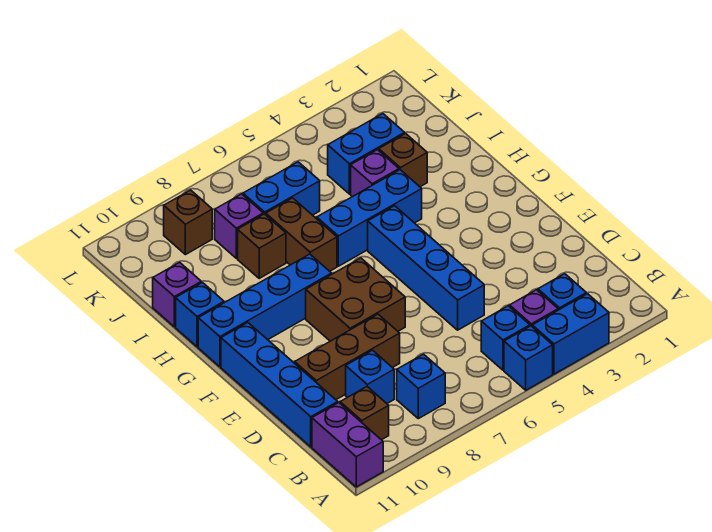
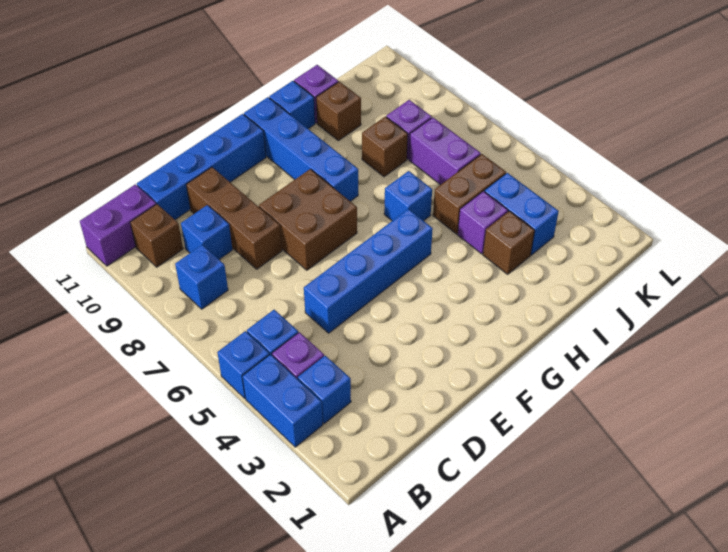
blue brick H4:H6 level 1 -> blue brick H6 level 1
brown brick H7:I7 level 1 -> brown brick I5:J5 level 1
blue brick J6:J7 level 1 -> purple brick J6:J7 level 1
brown brick K9 level 1 -> brown brick I10 level 1

